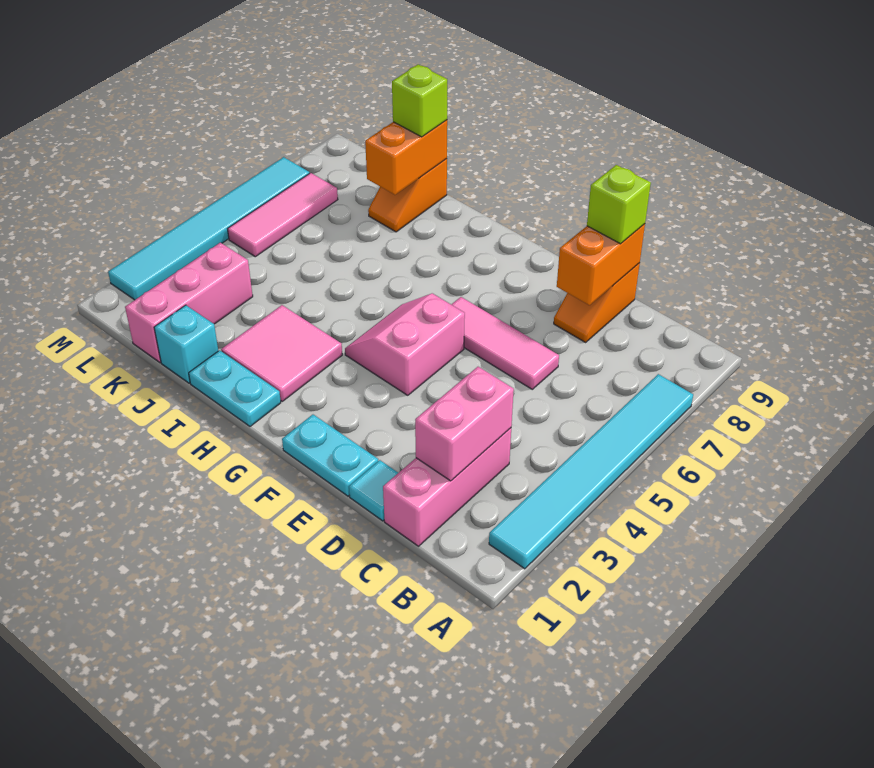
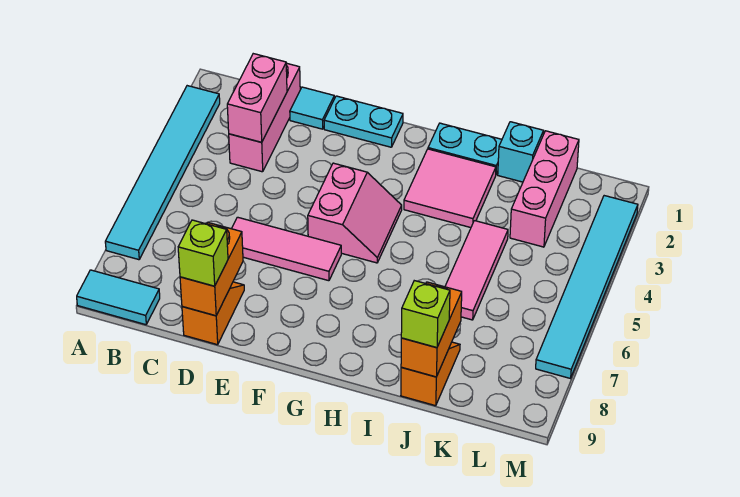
none -> cyan tile A9:B9 level 1
pink tile L5:L7 level 1 -> pink tile J4:J6 level 1

